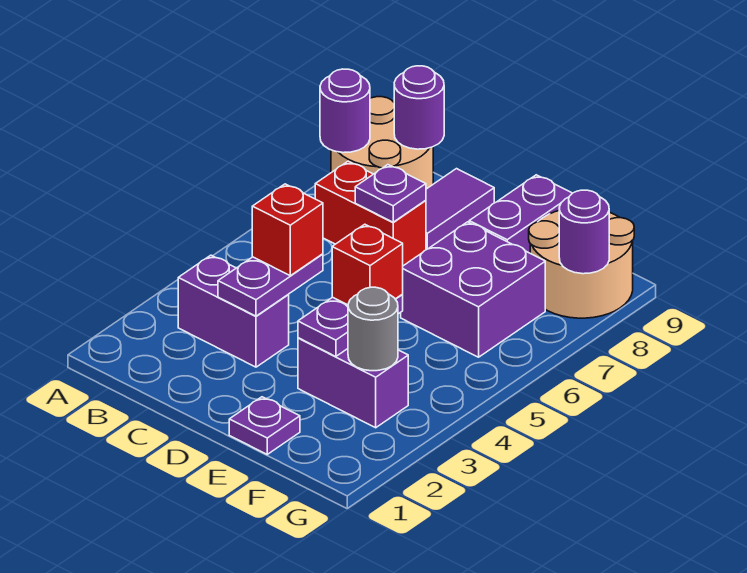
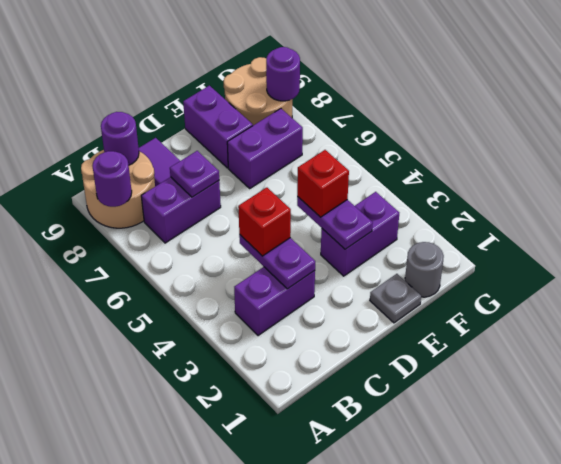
red brick B7:C7 level 1 -> purple brick B7:C7 level 1
purple plate E1 level 1 -> grey plate E1 level 1
purple brick E6:F7 level 1 -> purple brick E7:F7 level 1
grey round brick F3 level 2 -> grey round brick F1 level 1

